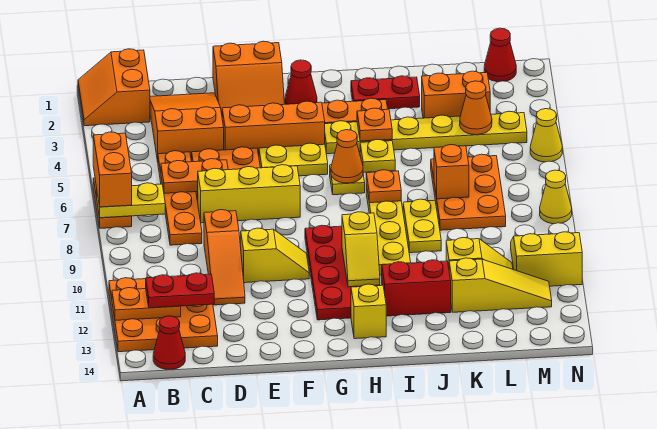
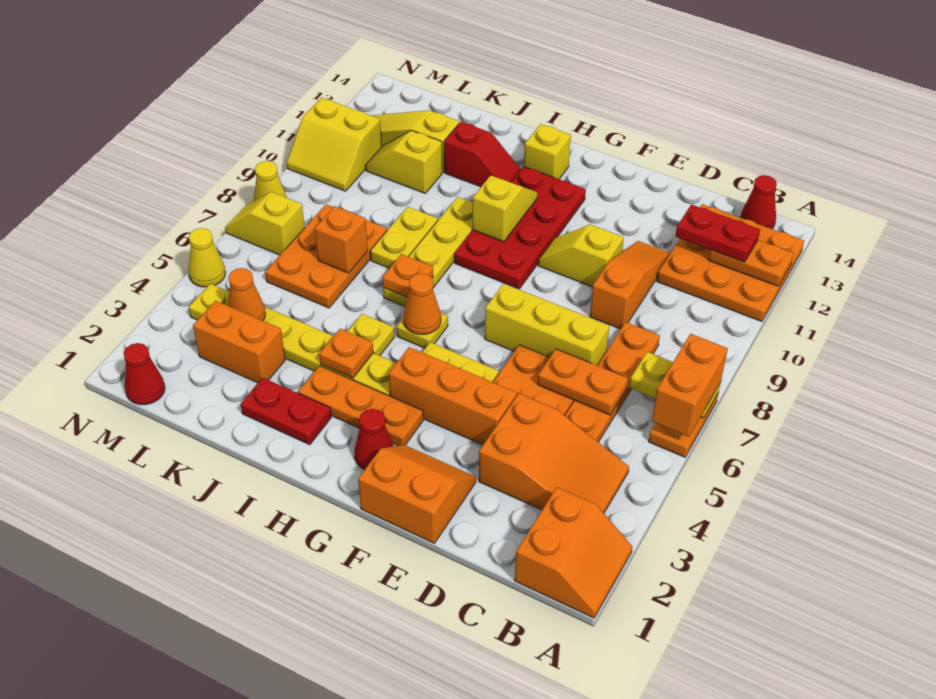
orange slope C2:D4 level 1 top 4 -> orange slope B3:D4 level 1 top D
red brick I12:J12 level 1 -> red slope I12:J12 level 1 top J
none -> yellow slope M7:N7 level 1 top M

